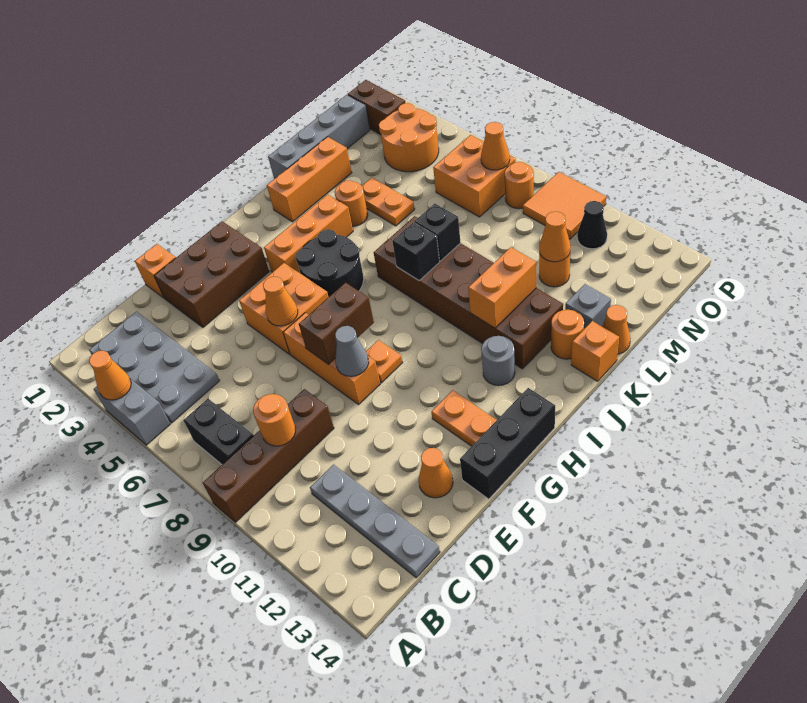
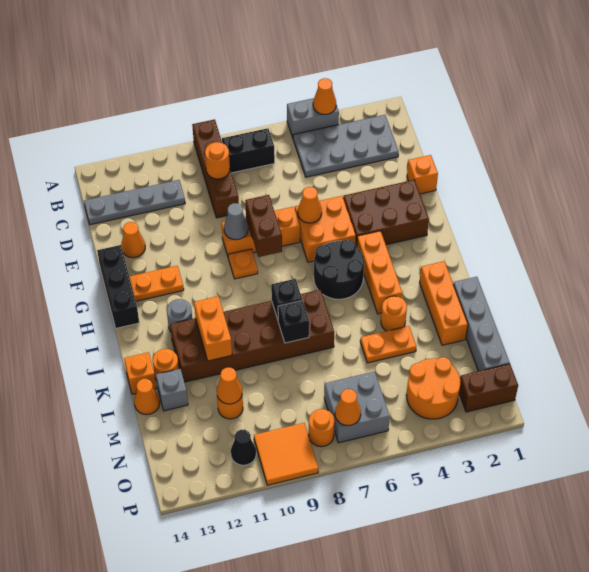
brown brick E2:G3 level 1 -> brown brick F2:G4 level 1
orange brick N6:O7 level 1 -> grey brick N6:O7 level 1

